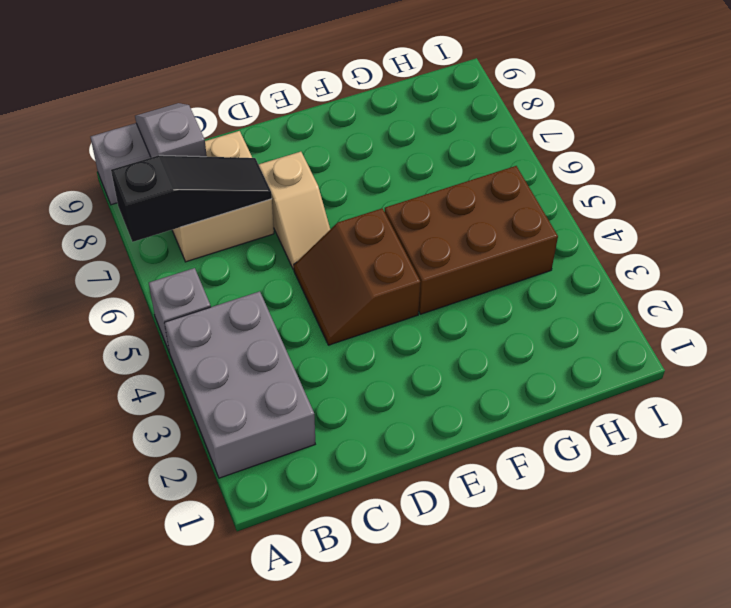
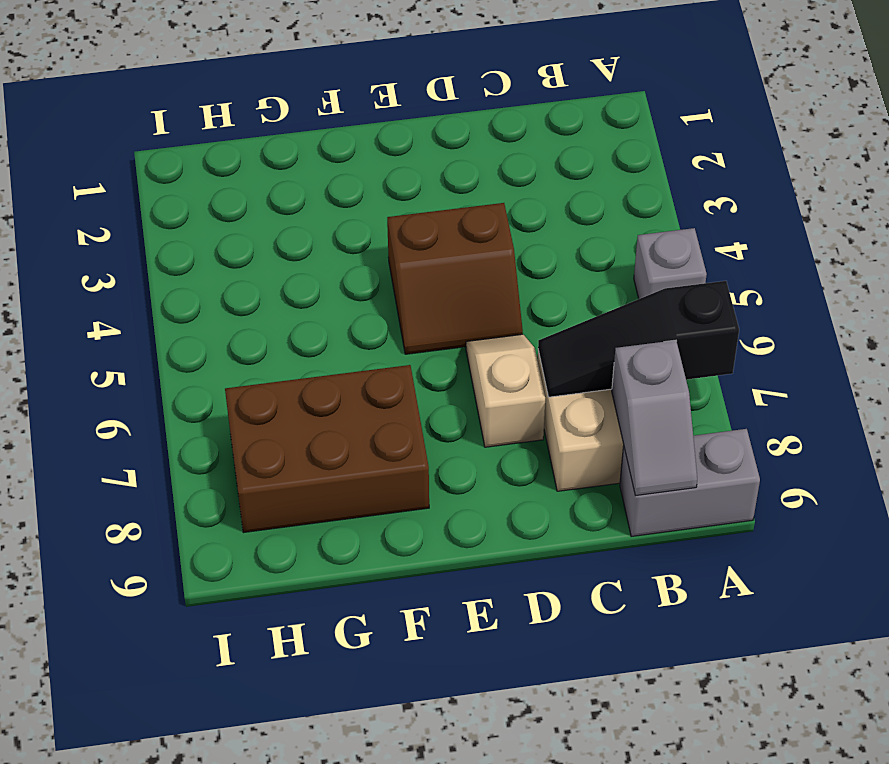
grey brick A2:B4 level 1 -> none
brown slope D4:E5 level 1 top E -> brown slope D4:E5 level 1 top 4
brown brick F4:H5 level 1 -> brown brick F7:H8 level 1

